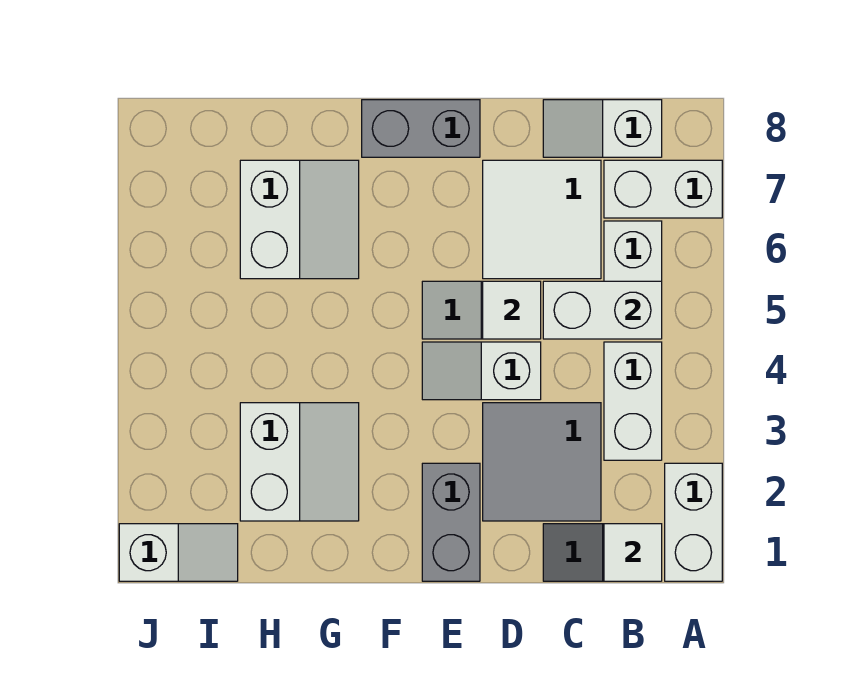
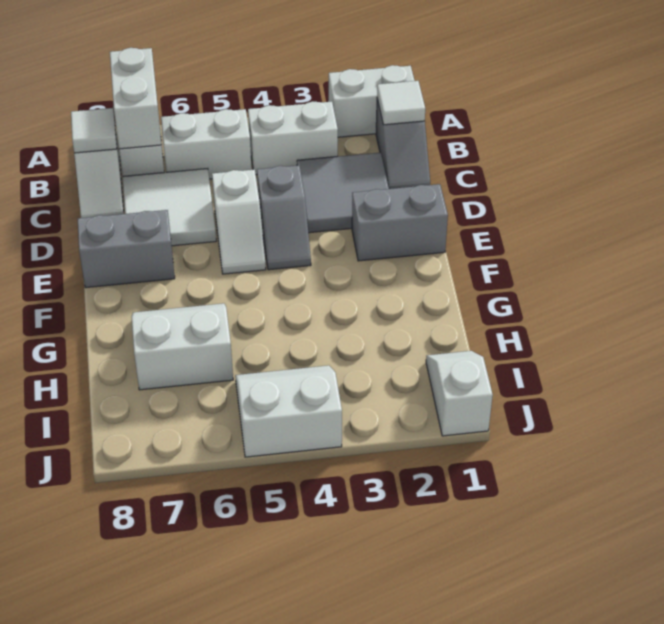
white brick B5:C5 level 2 -> white brick A7:B7 level 2
white slope D4:E4 level 1 top D -> grey slope D4:E4 level 1 top D
white tile D5 level 2 -> white tile B8 level 2
grey brick E8:F8 level 1 -> grey brick E7:E8 level 1
white slope G2:H3 level 1 top H -> white slope I4:J5 level 1 top J

